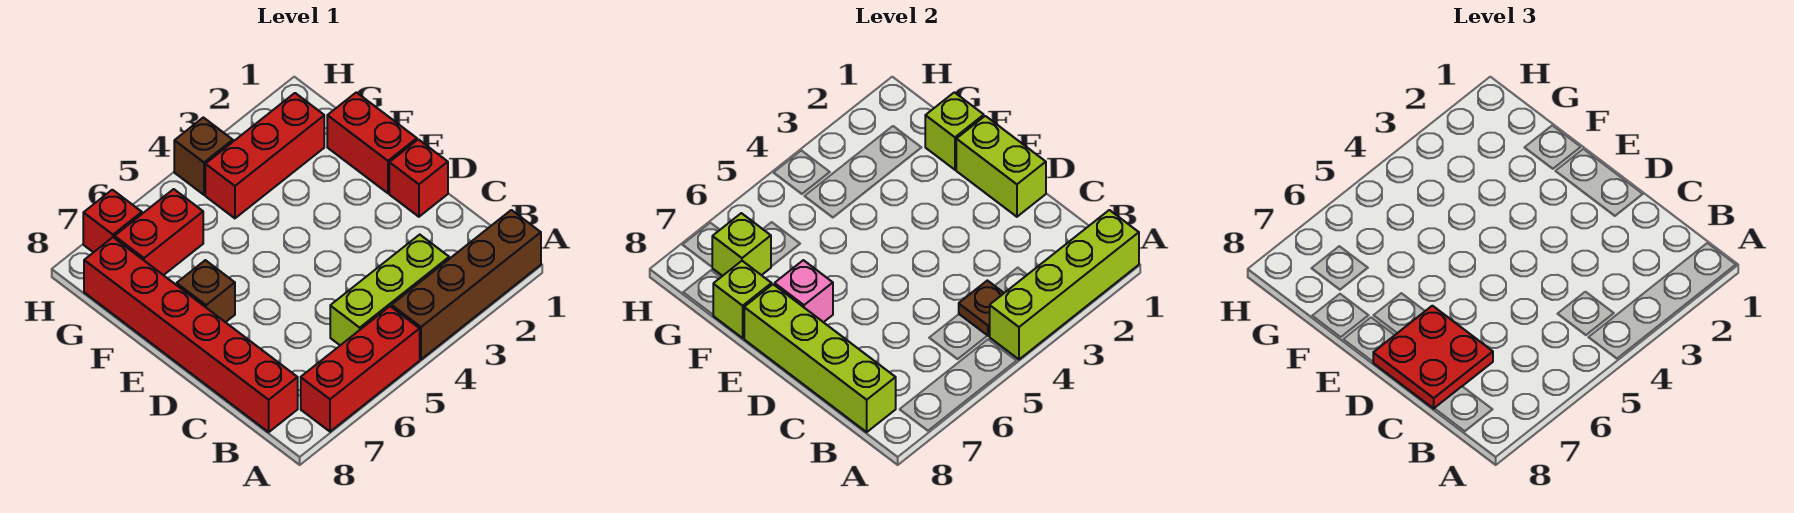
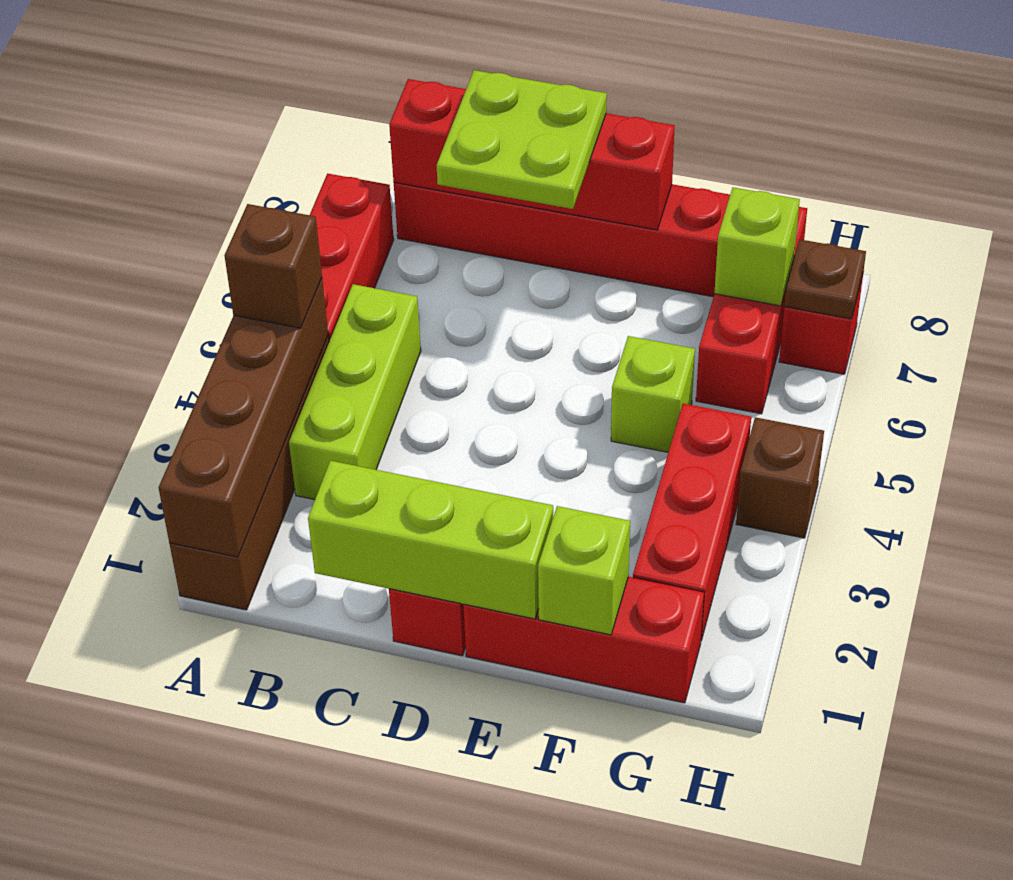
lime brick A1:A4 level 2 -> brown brick A1:A4 level 2
brown plate B4 level 2 -> brown plate H7 level 2
lime brick B8:E8 level 2 -> red brick B8:E8 level 2
red plate C7:D8 level 3 -> lime plate C7:D8 level 3
lime brick D1:E1 level 2 -> lime brick C1:E1 level 2
red brick E1:F1 level 1 -> red brick E1:G1 level 1
brown brick E7 level 1 -> brown brick A4 level 3
pink brick E7 level 2 -> none
lime brick F8 level 2 -> lime brick F5 level 1

